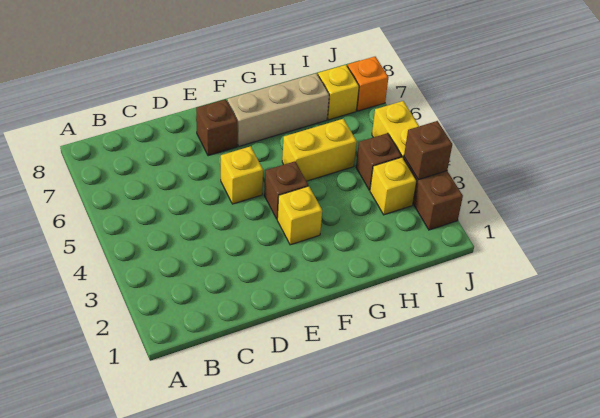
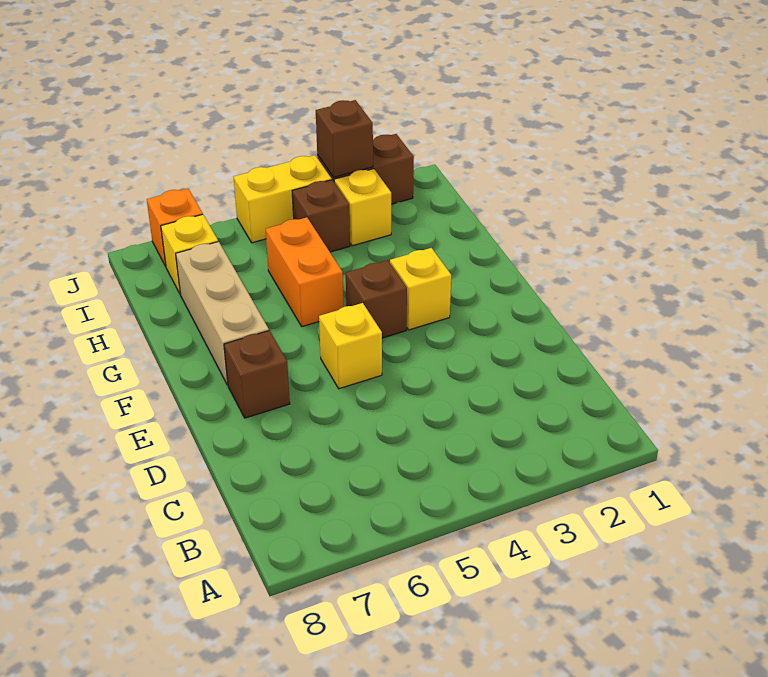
yellow brick G5:H5 level 1 -> orange brick G5:H5 level 1

